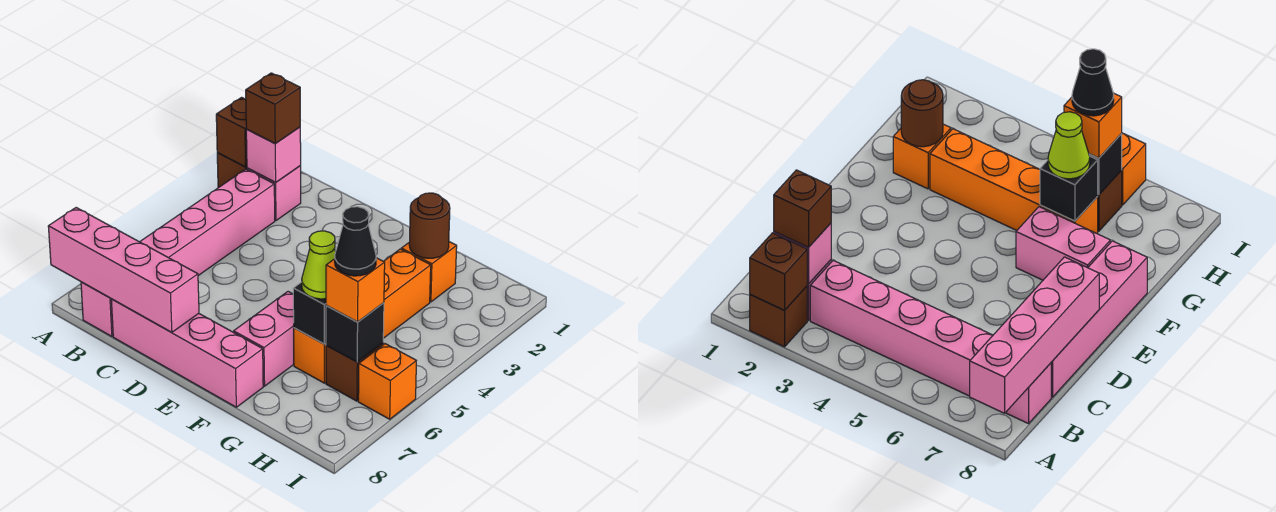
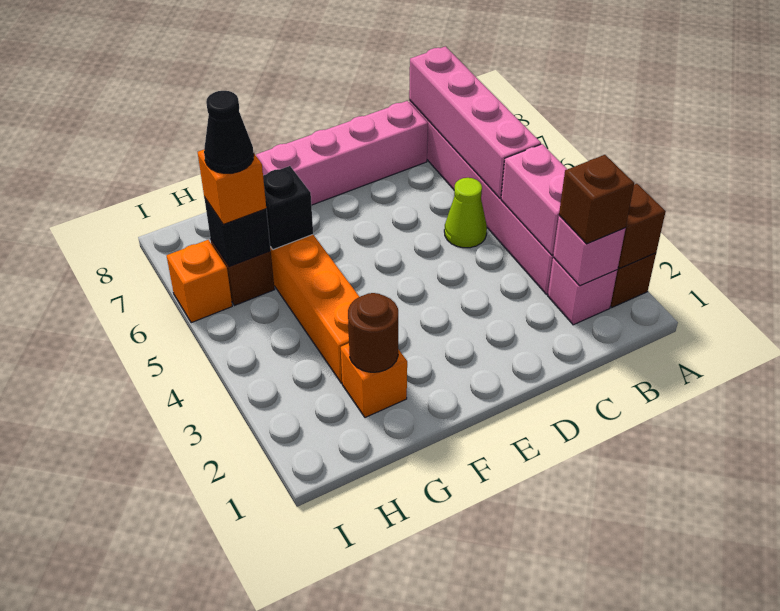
pink brick A8:D8 level 2 -> pink brick B5:B8 level 2
pink brick F6:F7 level 1 -> pink brick B3:B4 level 2
lime cone G6 level 3 -> lime cone C5 level 1

